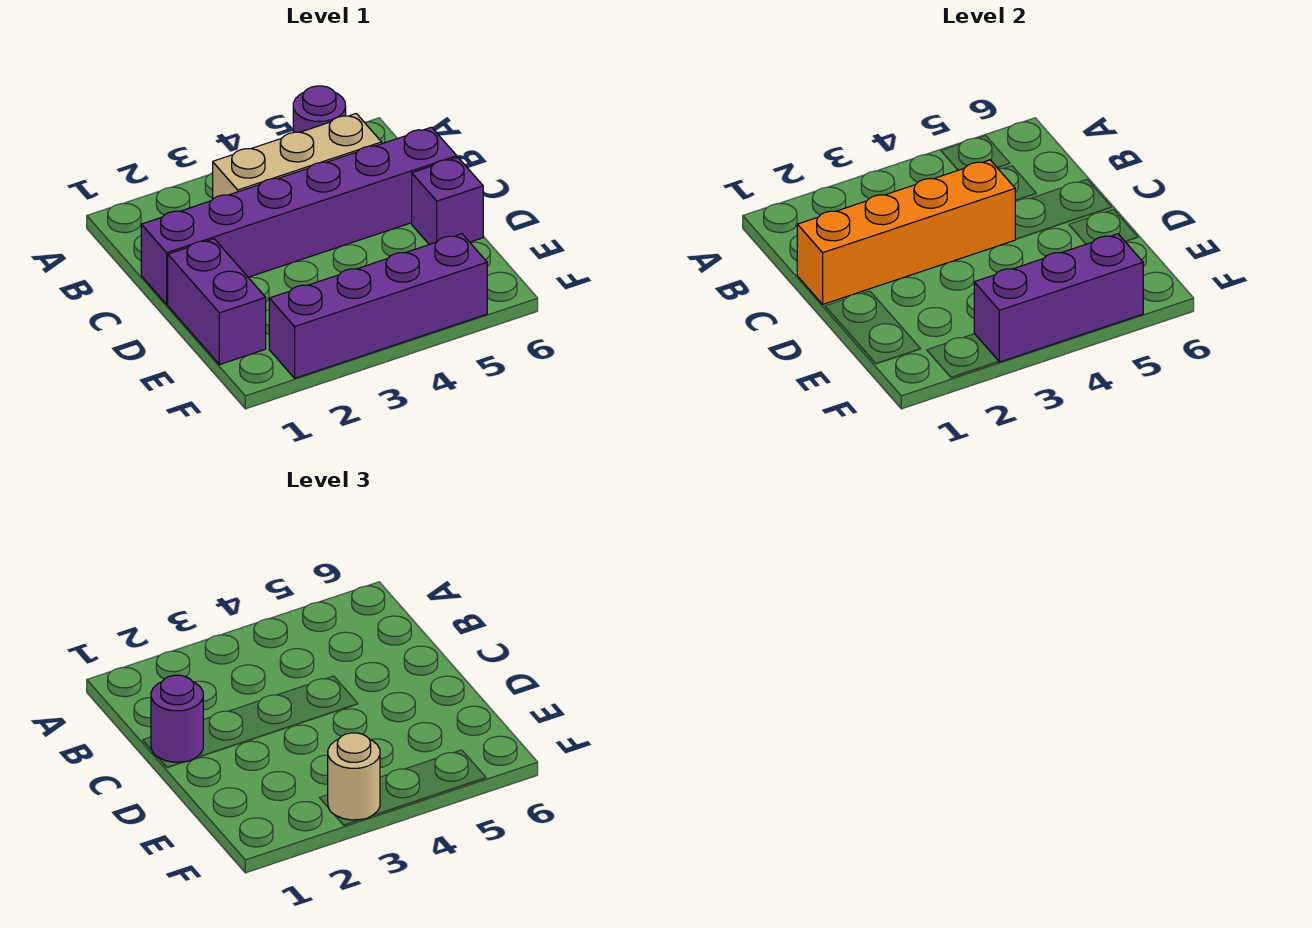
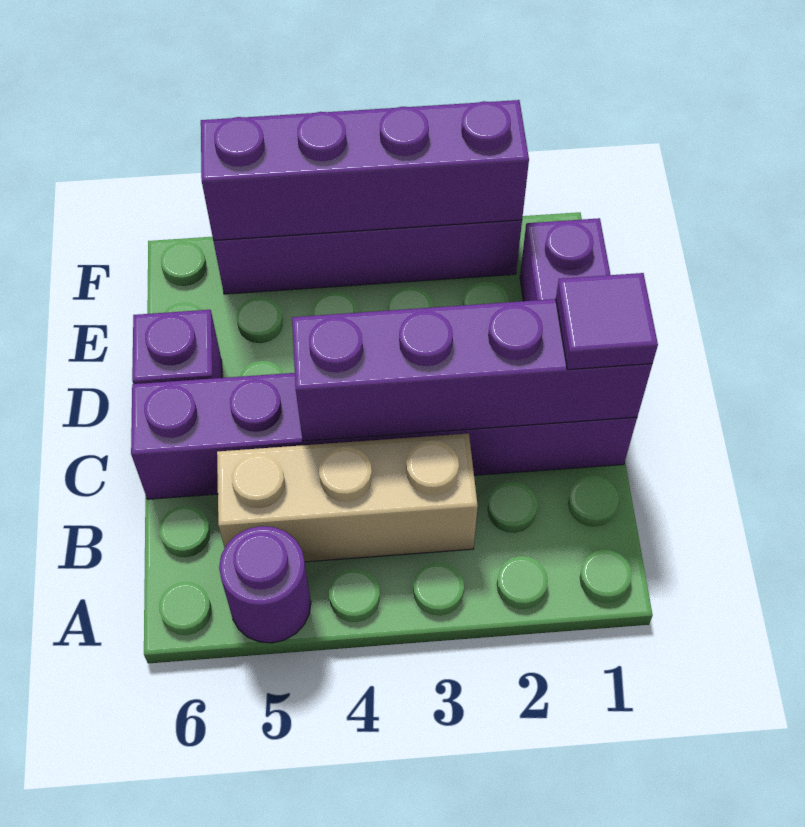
orange brick C1:C4 level 2 -> purple brick C1:C4 level 2
purple round brick C1 level 3 -> purple tile C1 level 3
purple brick F3:F5 level 2 -> purple brick F2:F5 level 2
tan round brick F3 level 3 -> none

